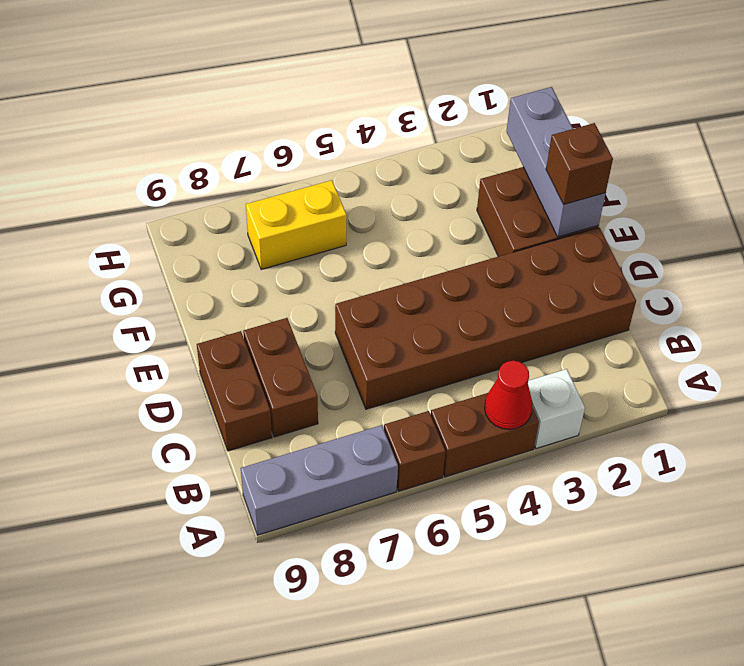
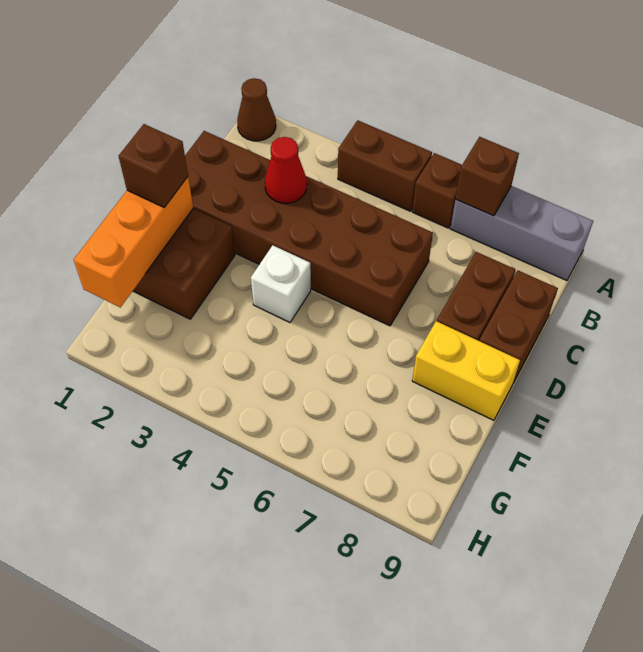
none -> brown cone A1 level 1
white brick A3 level 1 -> white brick E4 level 1
red cone A4 level 2 -> red cone C3 level 2
none -> brown brick A7 level 2
grey brick E1:G1 level 2 -> orange brick E1:G1 level 2
yellow brick G6:G7 level 1 -> yellow brick E8:E9 level 1

